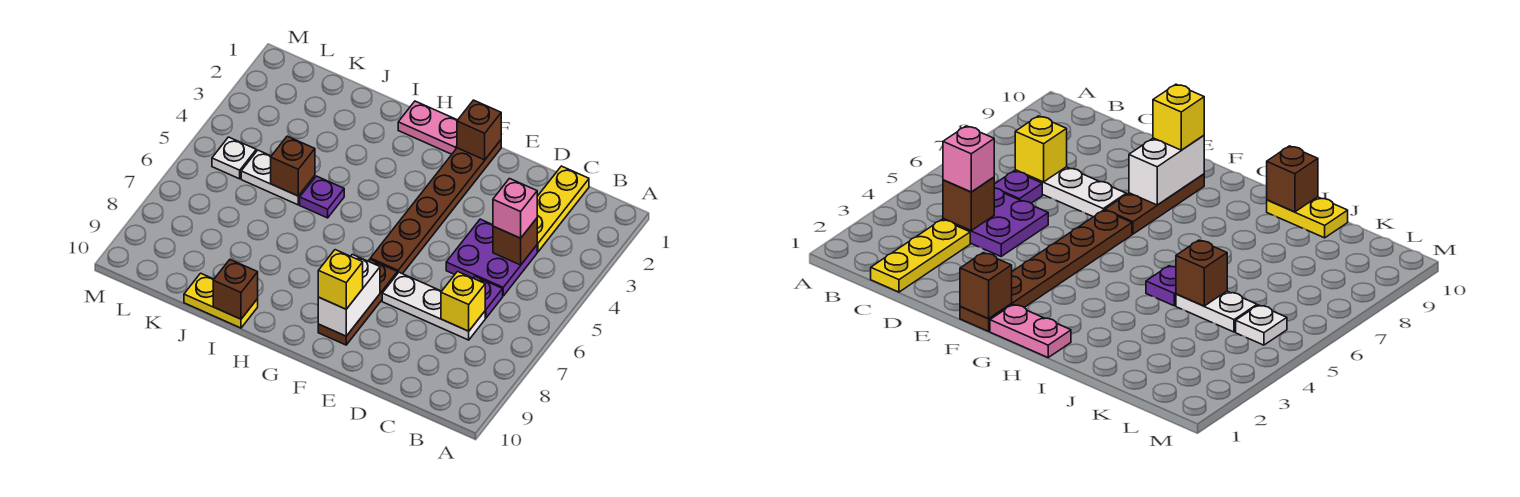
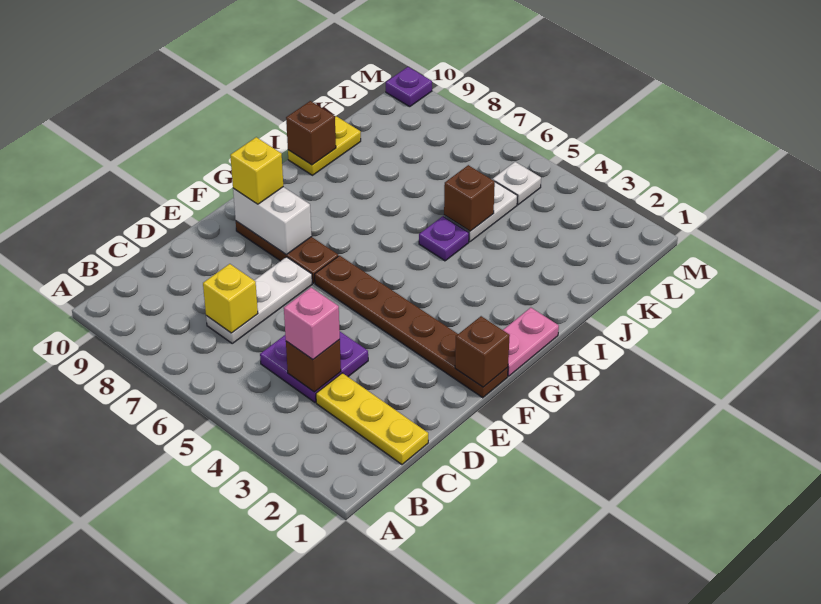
purple plate C6 level 1 -> purple plate M10 level 1

